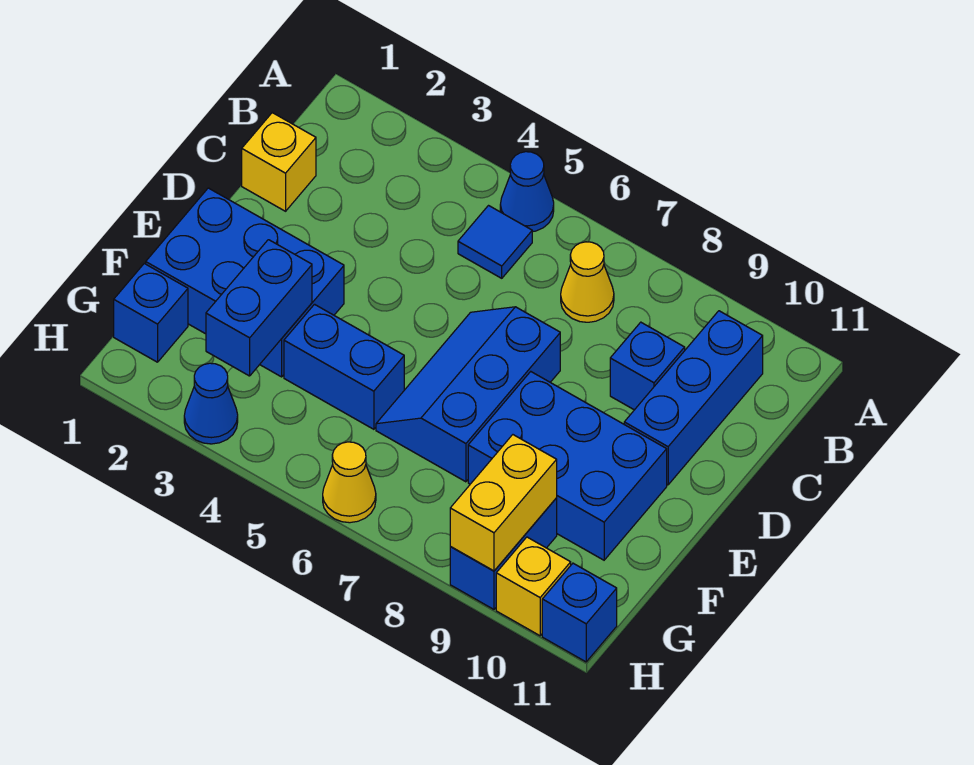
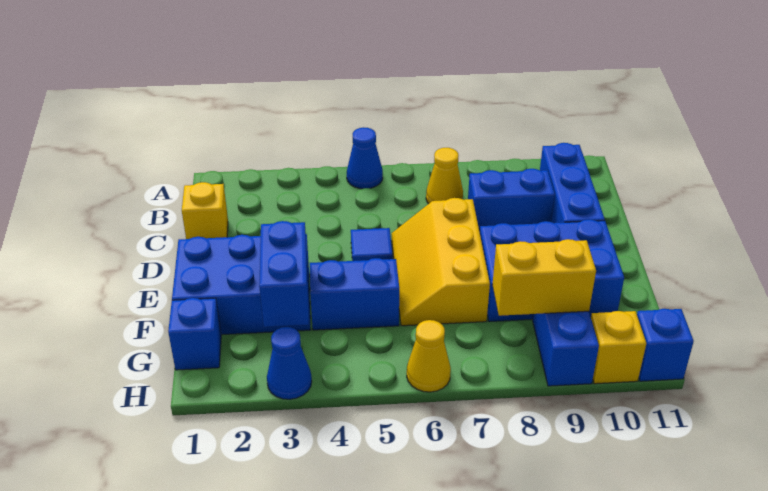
blue tile B5 level 1 -> blue tile D5 level 1
blue brick C9 level 1 -> blue brick C8:C9 level 1
blue slope D6:F7 level 1 top 7 -> yellow slope D6:F7 level 1 top 7
yellow brick G9:H9 level 2 -> yellow brick G8:G9 level 2

